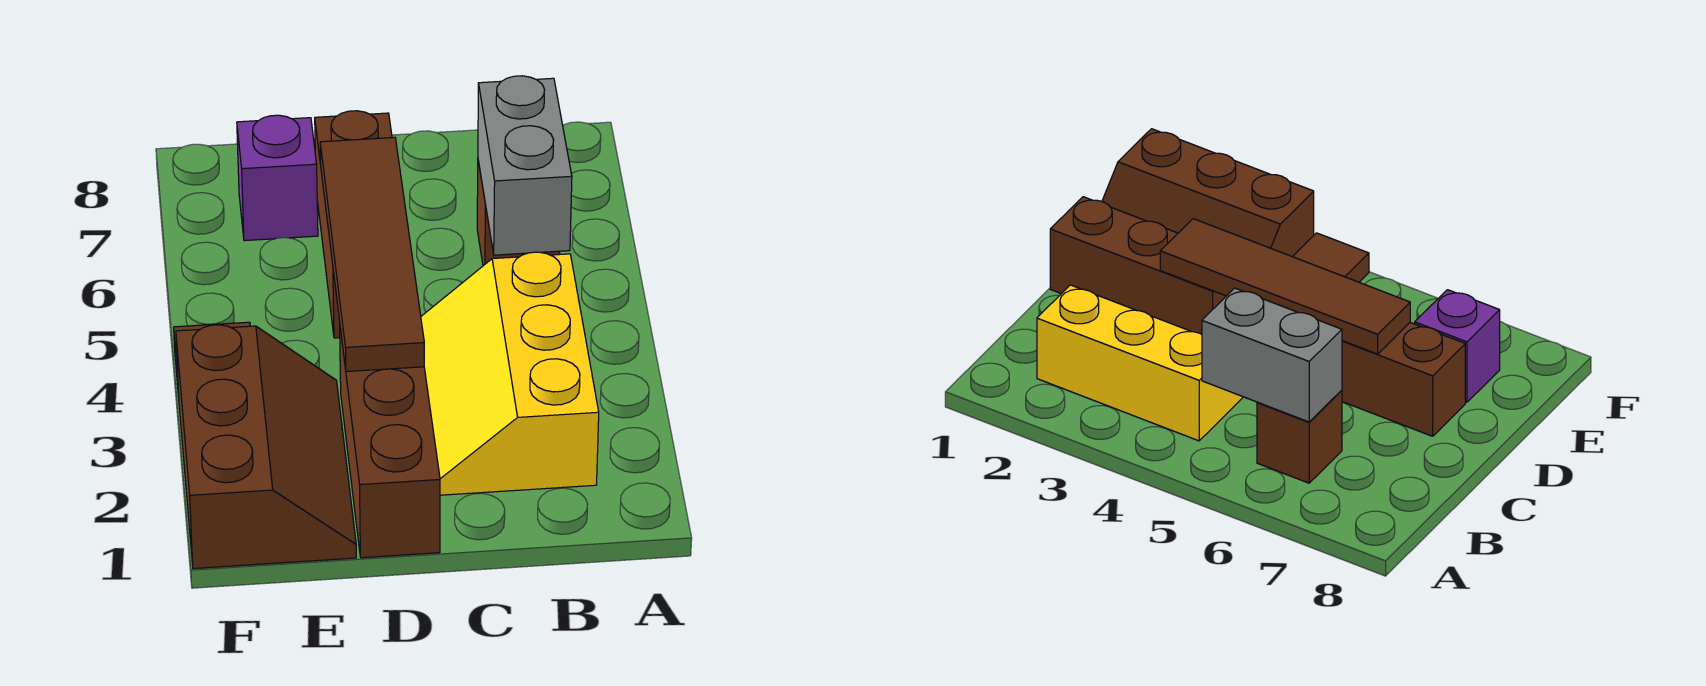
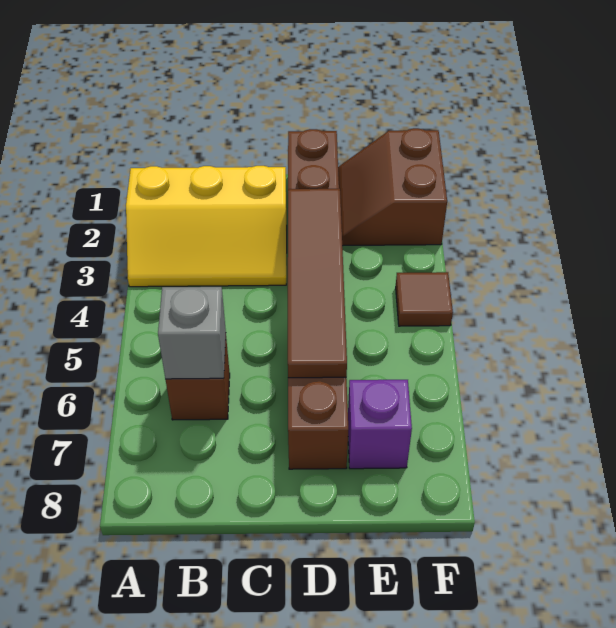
yellow slope B2:C4 level 1 top B -> yellow slope A2:C3 level 1 top 2
grey brick B5:B6 level 2 -> grey brick B6 level 2
brown slope E1:F3 level 1 top F -> brown slope E1:F2 level 1 top F

